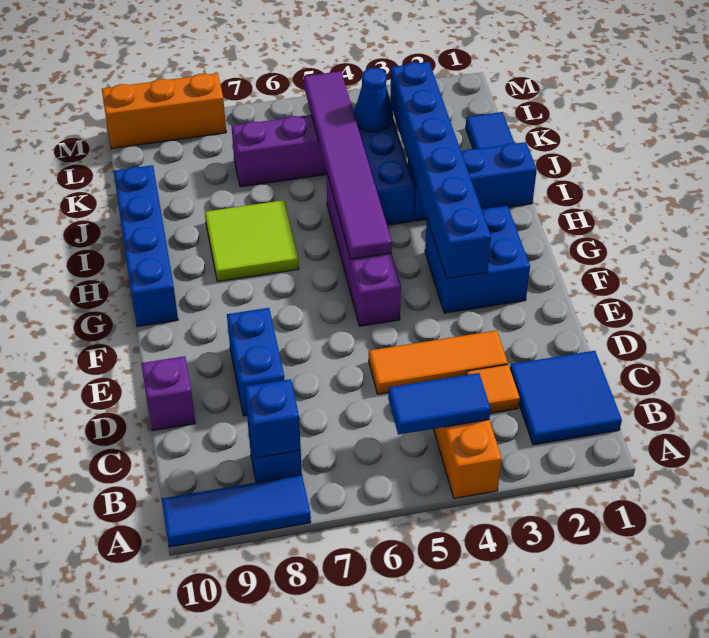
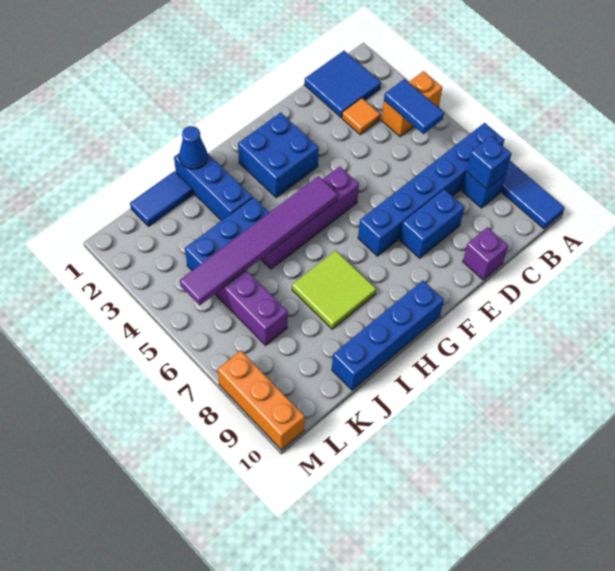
orange tile D3:D5 level 1 -> none
blue brick F3:K3 level 2 -> blue brick A7:F7 level 1
blue cone K4 level 2 -> blue cone I1 level 2

